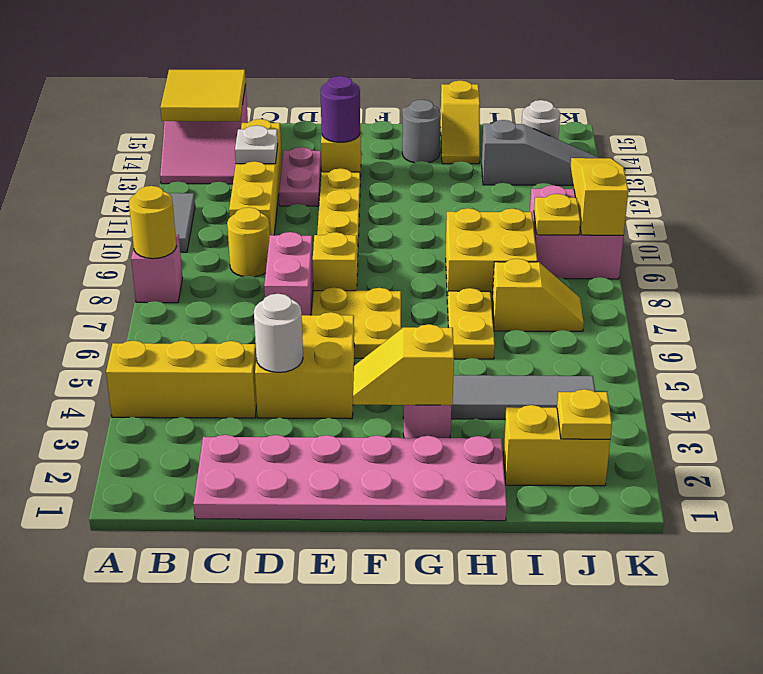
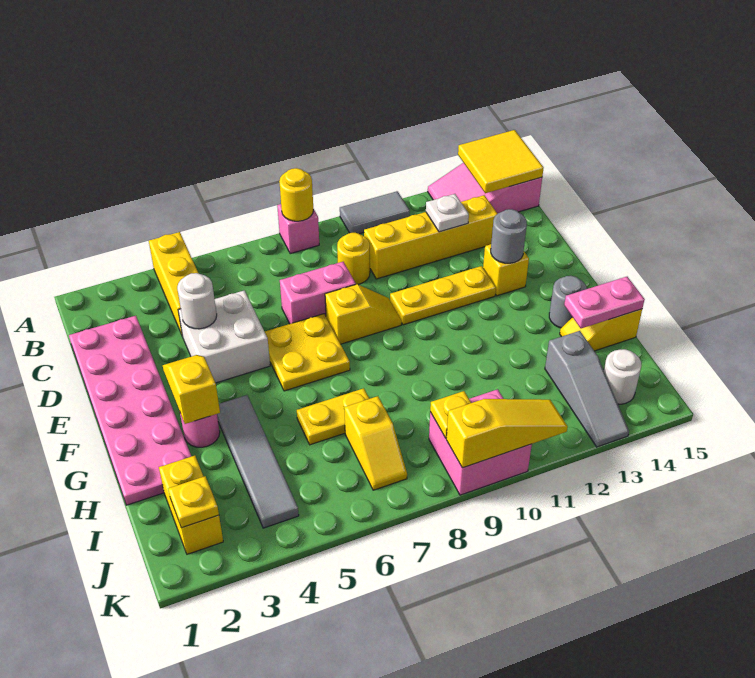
yellow brick D4:E5 level 1 -> white brick D4:E5 level 1
pink plate D12:D13 level 1 -> pink plate H14:H15 level 2
purple round brick E13 level 2 -> grey round brick E13 level 2
yellow brick H8:I9 level 1 -> none

